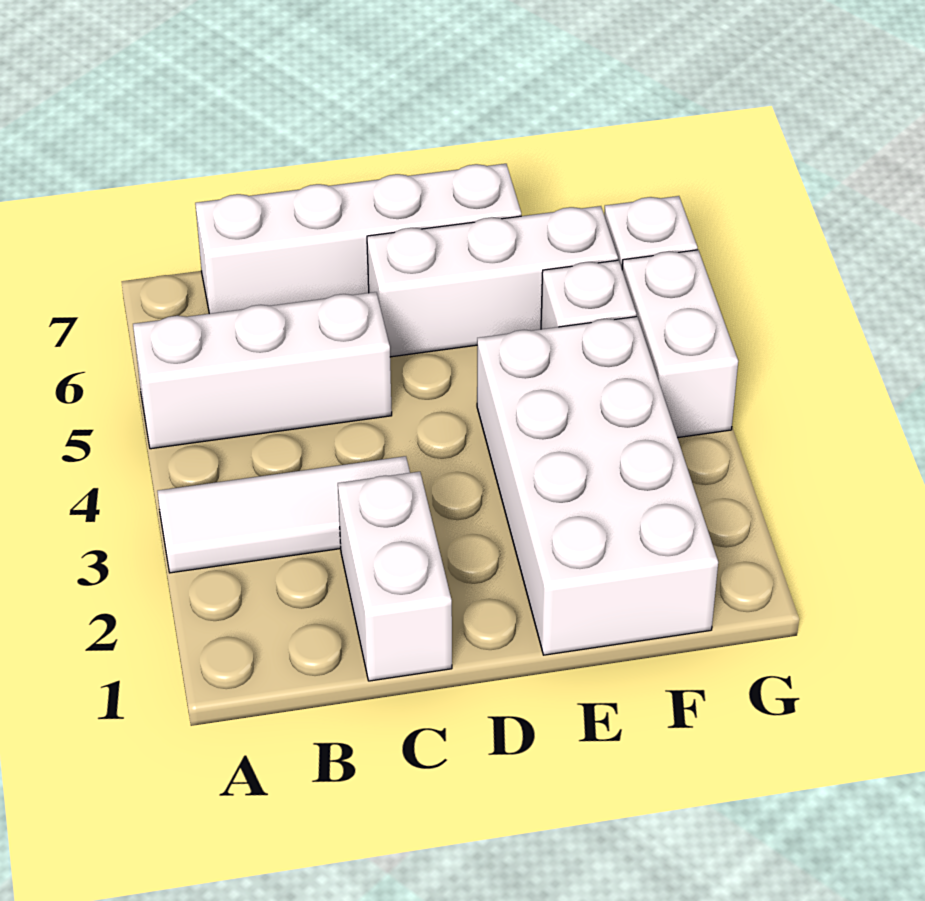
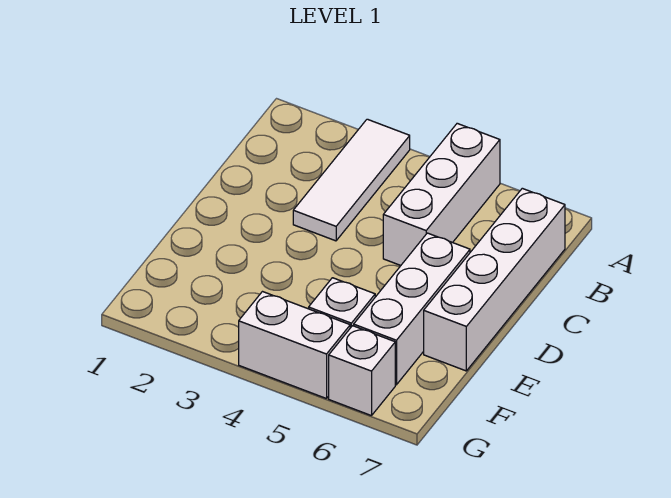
white brick C1:C2 level 1 -> none
white brick E1:F4 level 1 -> none

